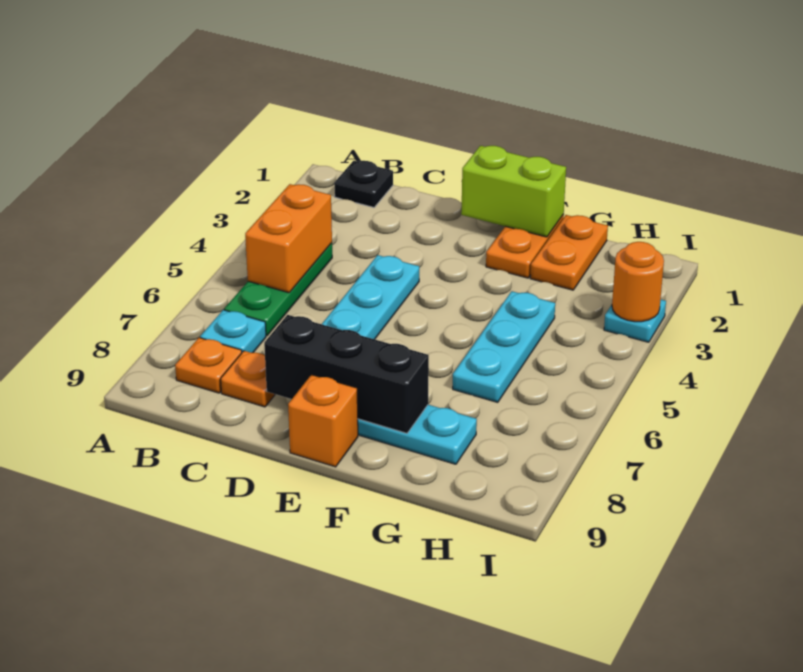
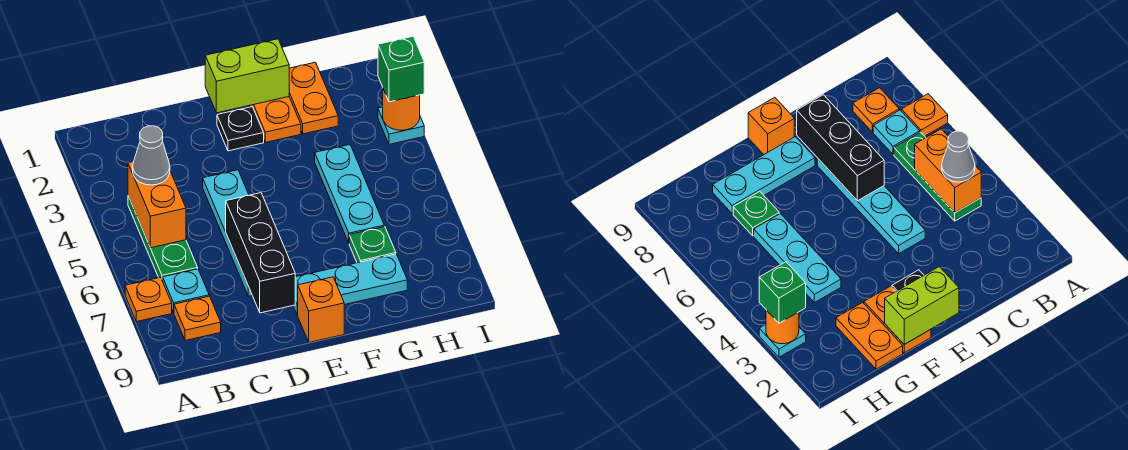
black plate B1 level 1 -> black plate E2 level 1
none -> grey cone B4 level 3
orange plate C8 level 1 -> orange plate A7 level 1
black brick D8:F8 level 2 -> black brick D6:D8 level 2
none -> green plate G7 level 1
none -> green brick I3 level 3

